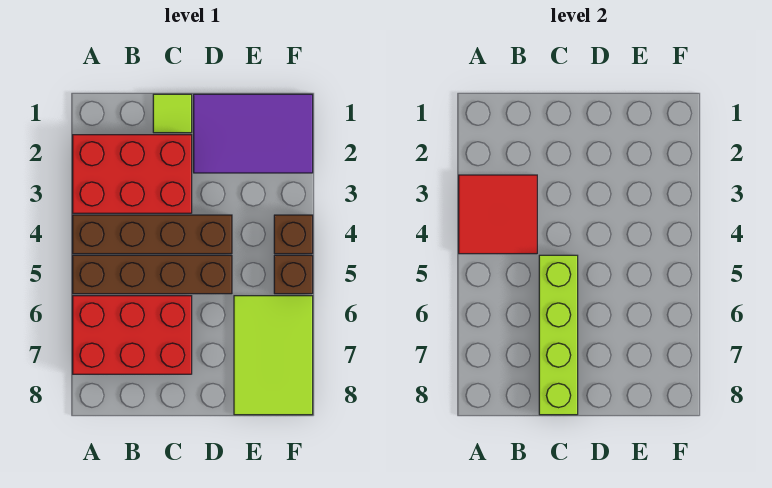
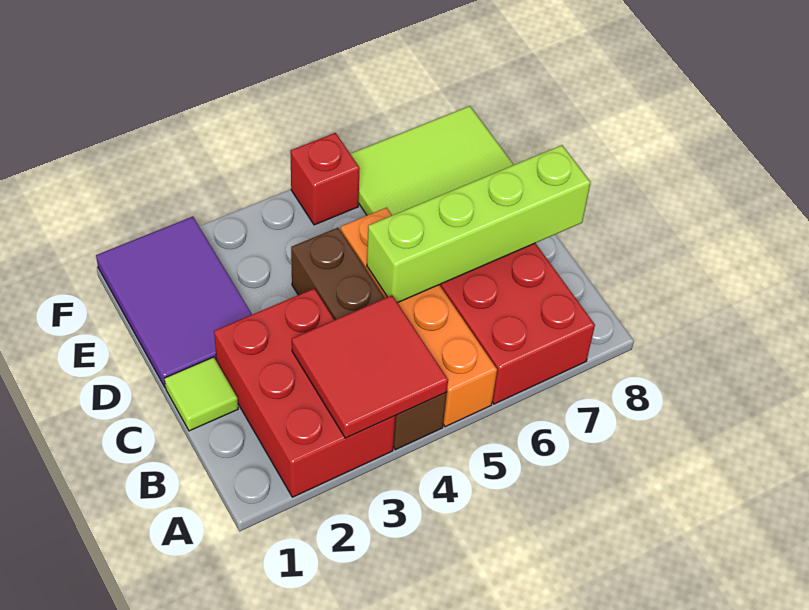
brown brick A5:D5 level 1 -> orange brick A5:D5 level 1
brown brick F4 level 1 -> none
brown brick F5 level 1 -> red brick F5 level 1

